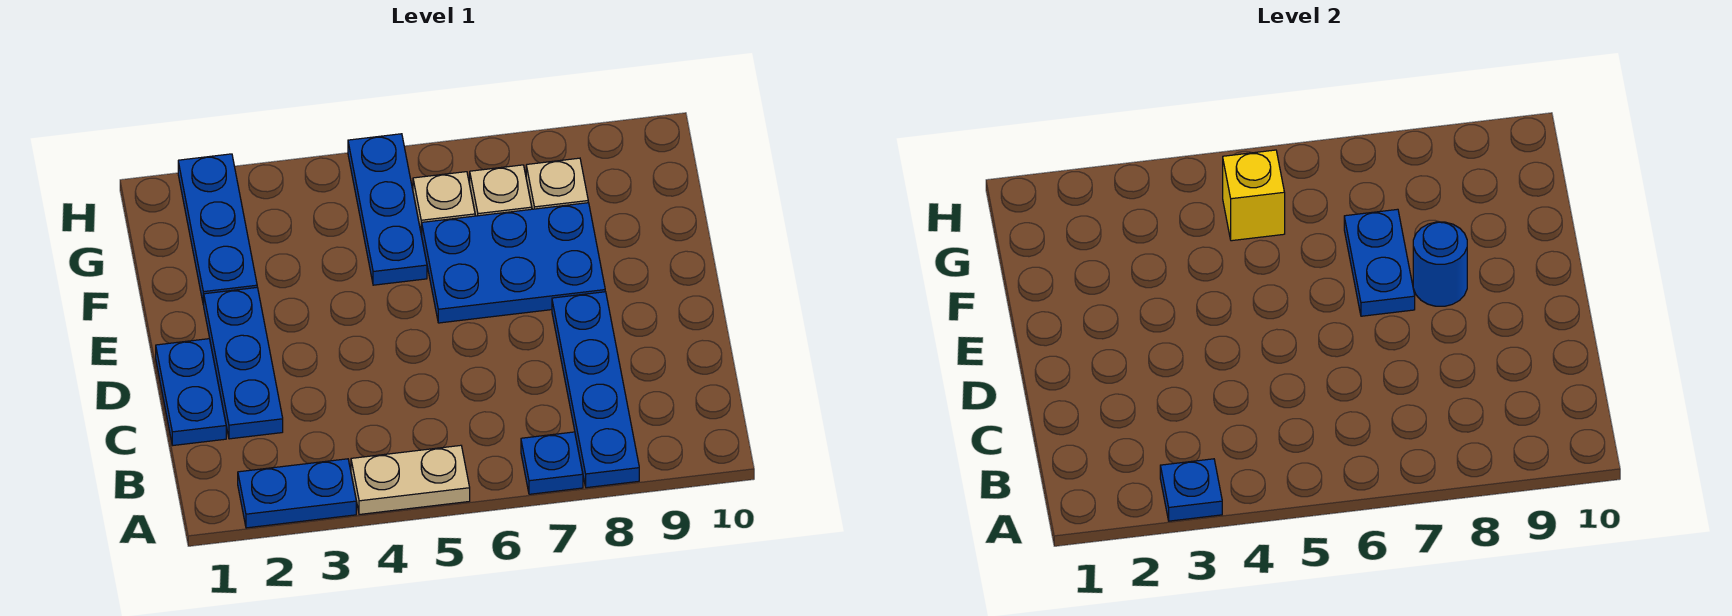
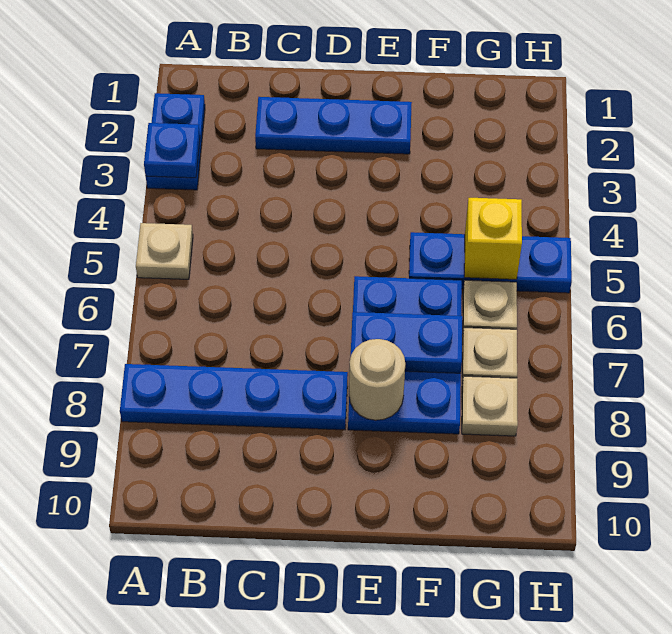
tan plate A4:A5 level 1 -> tan plate A5 level 1
blue plate A7 level 1 -> none
blue plate C1:D1 level 1 -> none
blue round brick E8 level 2 -> tan round brick E8 level 2
blue plate F2:H2 level 1 -> none

